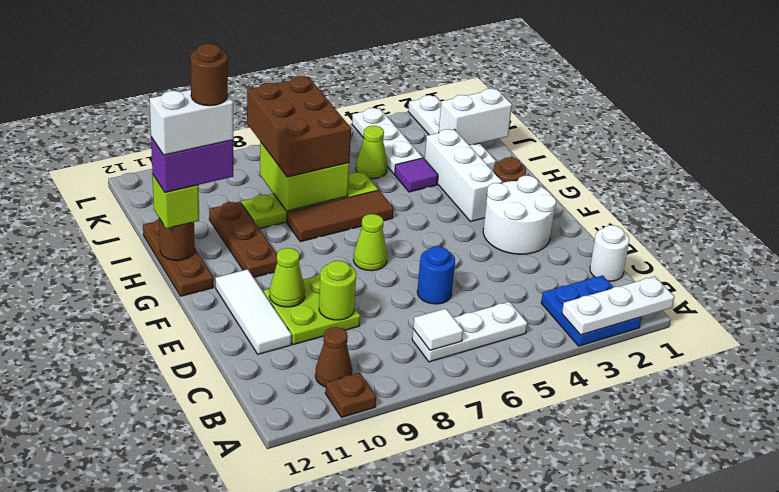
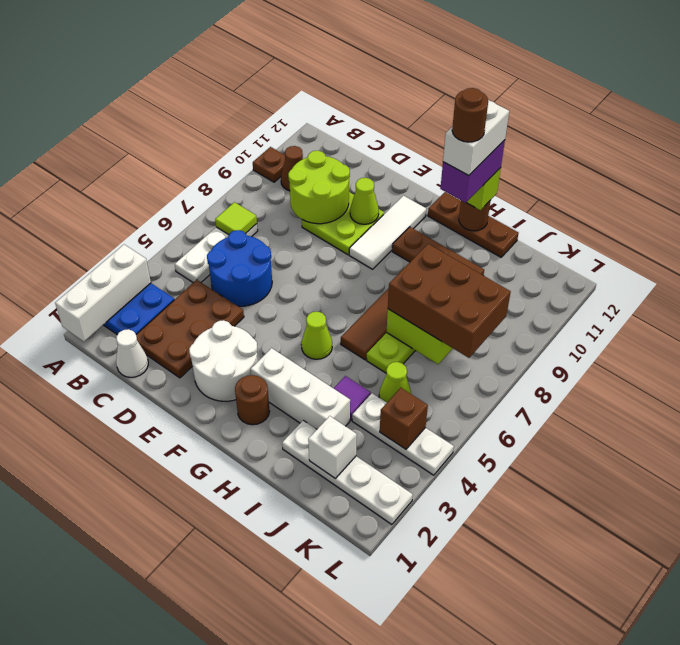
white plate A1:A3 level 2 -> white brick A1:A3 level 2
white tile B7 level 2 -> lime tile B7 level 2
white round brick C1 level 1 -> white cone C1 level 1
none -> brown plate C2:D4 level 1
blue round brick D6 level 1 -> blue round brick C5:D6 level 1
lime round brick D9 level 2 -> lime round brick C9:D10 level 2
white tile D11:F11 level 1 -> white tile F9:F11 level 1
lime cone F7 level 1 -> lime cone G5 level 1
white brick J1:J2 level 2 -> white brick J2 level 2
none -> brown brick K4 level 2

